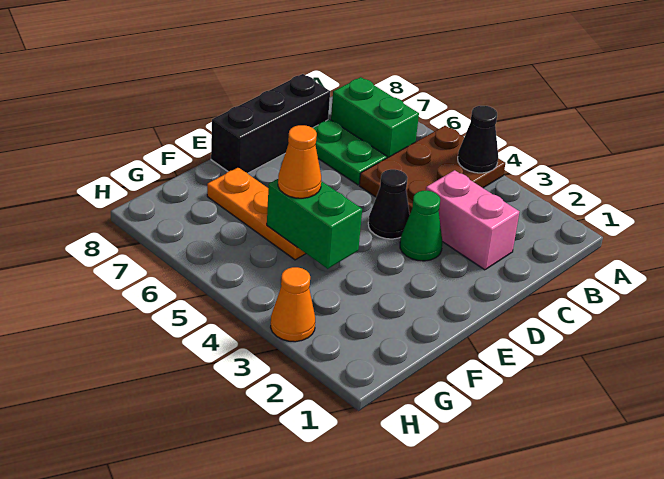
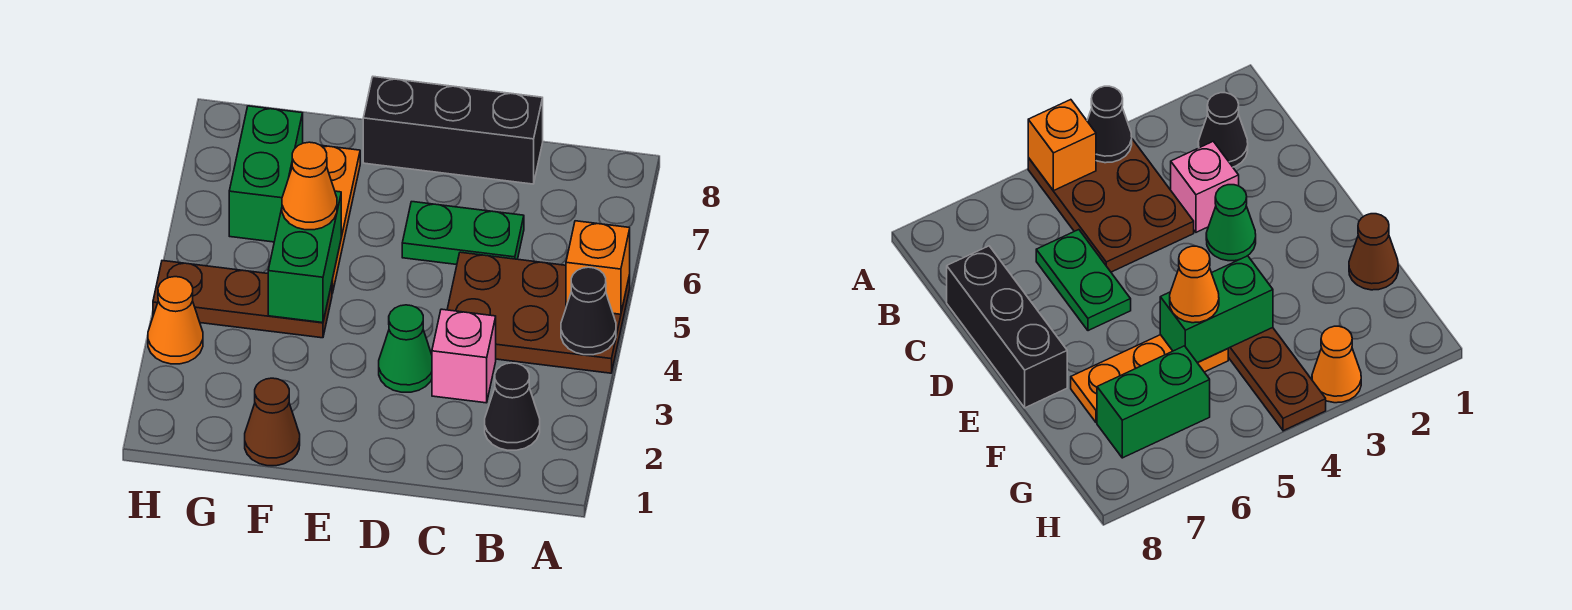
none -> orange brick A5 level 2
green brick B6:B7 level 1 -> green brick G6:G7 level 1
pink brick C2:C3 level 1 -> pink brick C3 level 1
green plate C6:C7 level 1 -> green plate C6:D6 level 1
black cone D4 level 1 -> black cone B2 level 1
none -> brown cone F1 level 1
none -> brown plate F4:H4 level 1

